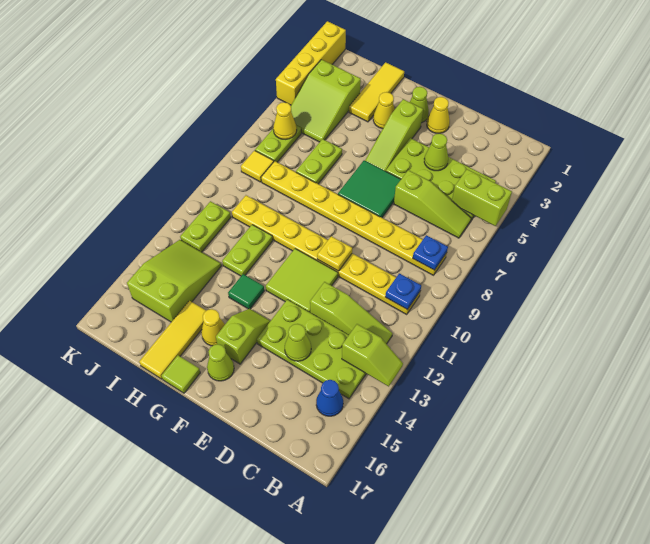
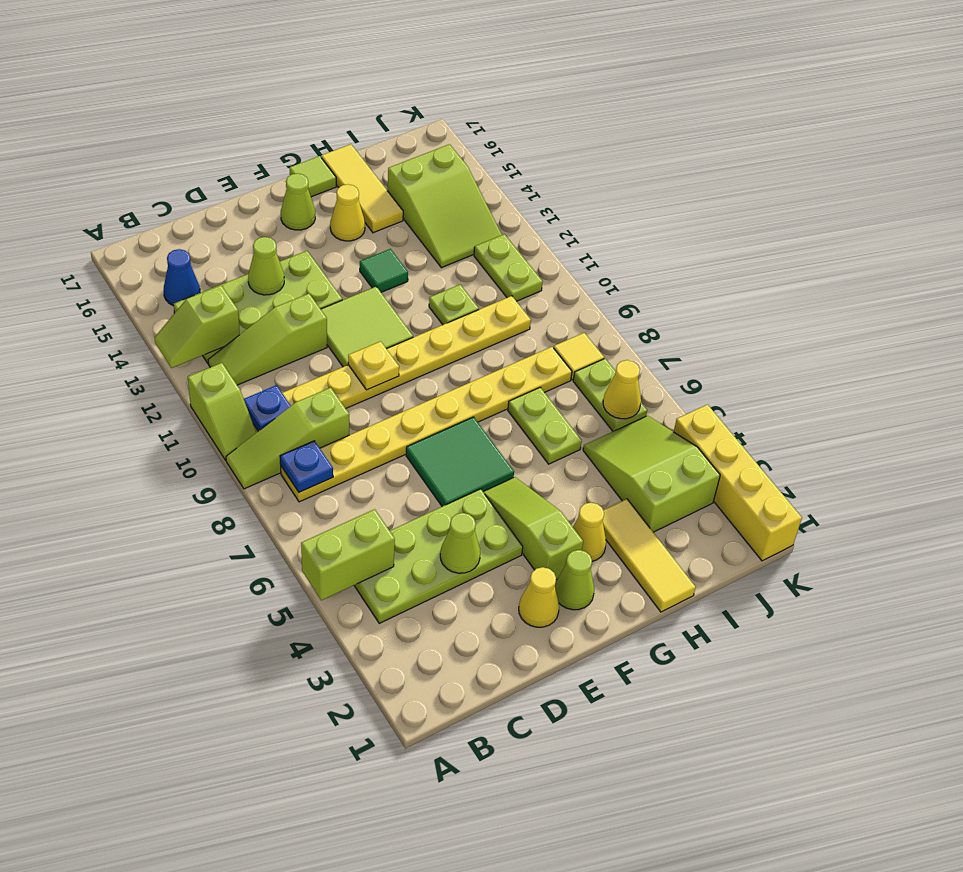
lime slope B6:D6 level 1 top D -> lime slope A9:C9 level 1 top C
lime slope F14:F15 level 1 top 15 -> lime slope A10:A11 level 1 top 11
lime plate H11:H12 level 1 -> lime plate H11 level 1

